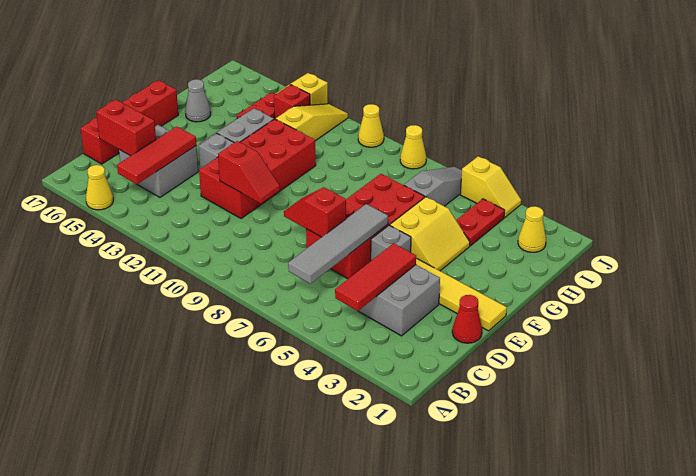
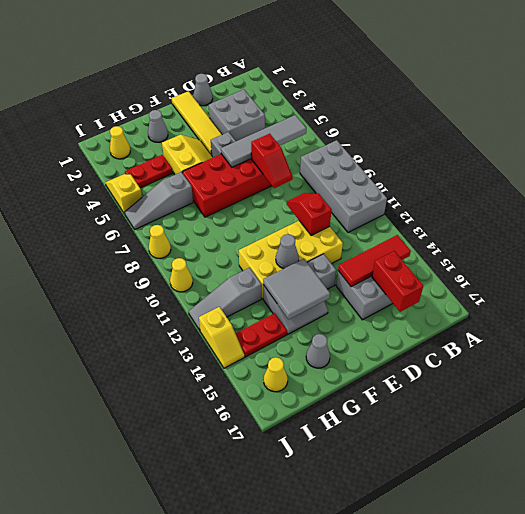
none -> grey brick A8:B11 level 1
yellow cone A15 level 1 -> yellow cone I16 level 1
red tile B4:D4 level 2 -> none
red brick C17:F17 level 1 -> none
red cone D1 level 1 -> grey cone D1 level 1
red brick D11:G12 level 1 -> yellow brick D11:G12 level 1
yellow slope F4:G5 level 1 top 5 -> yellow slope F4:G5 level 1 top G
none -> grey cone F12 level 2
none -> grey tile F13:G14 level 2
none -> grey cone G2 level 1
yellow slope H12:J12 level 1 top H -> grey slope H12:J12 level 1 top H
red brick I13 level 1 -> none

